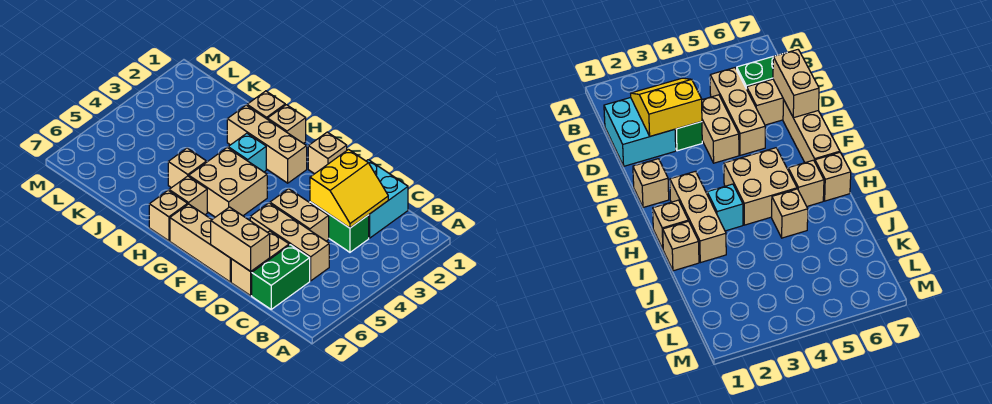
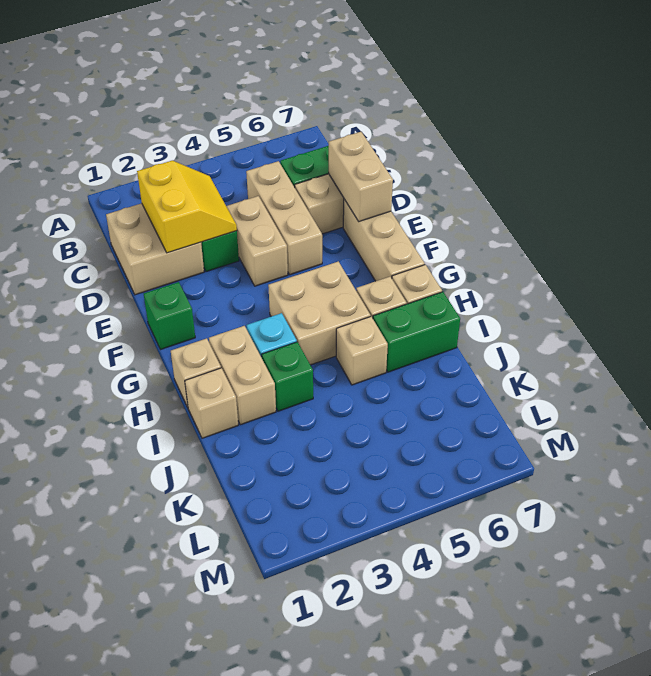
cyan brick C1:D2 level 1 -> tan brick C1:D2 level 1
yellow slope C2:D3 level 2 top D -> yellow slope C2:D3 level 2 top 2
tan brick F1 level 1 -> green brick F1 level 1
tan brick G2:I2 level 1 -> tan brick H2:I2 level 1
none -> green brick I3 level 1
none -> green brick I6:I7 level 1

